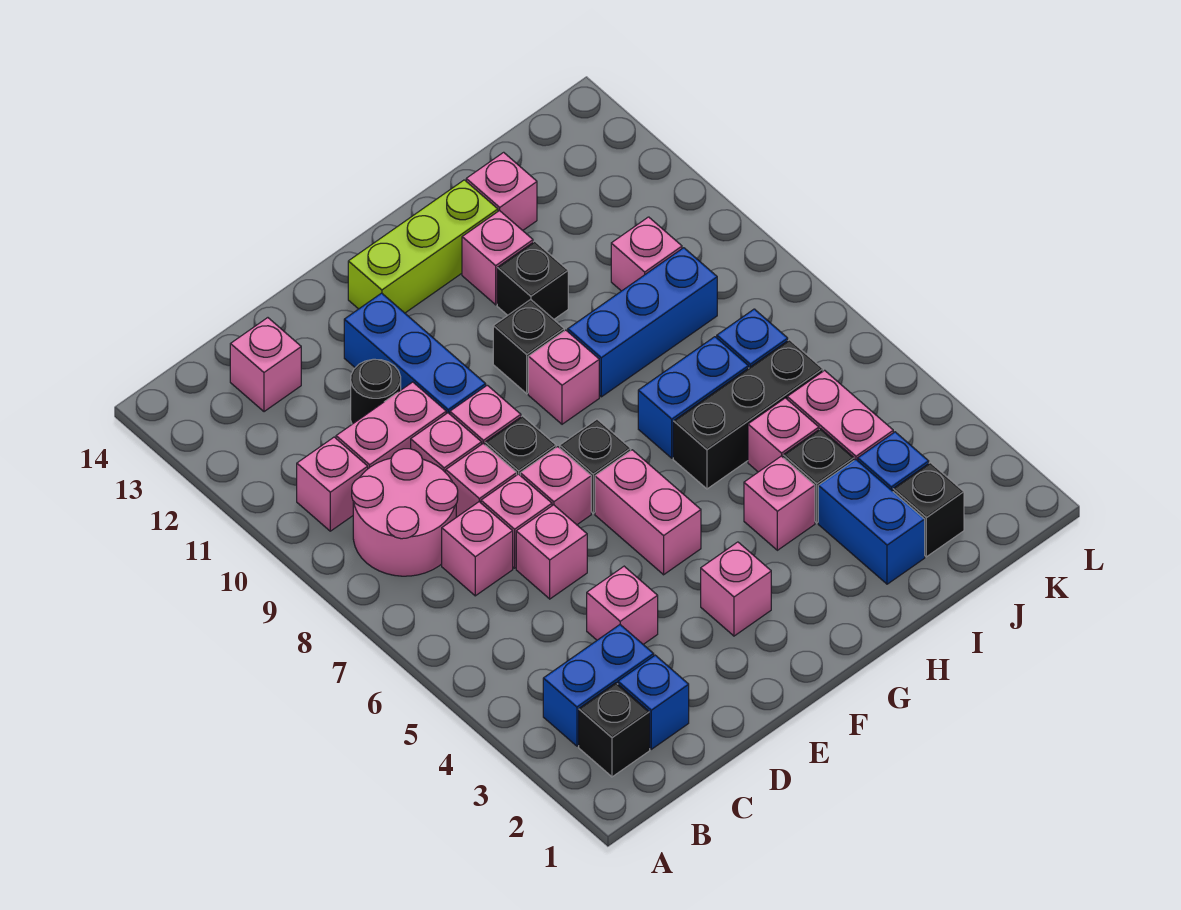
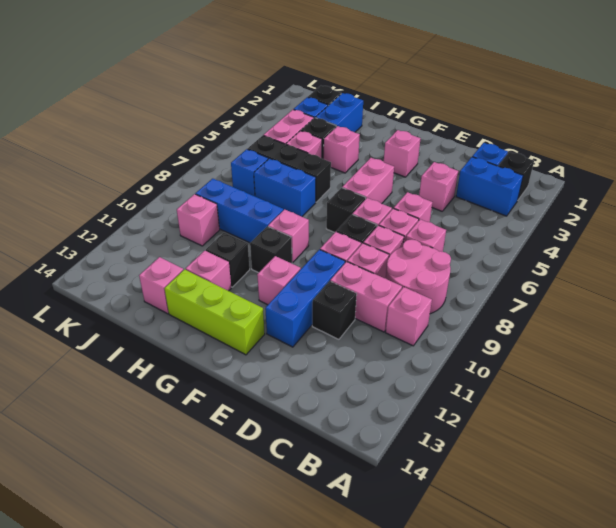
pink brick C13 level 1 -> pink brick F11 level 1
black round brick D11 level 1 -> black brick D11 level 1

